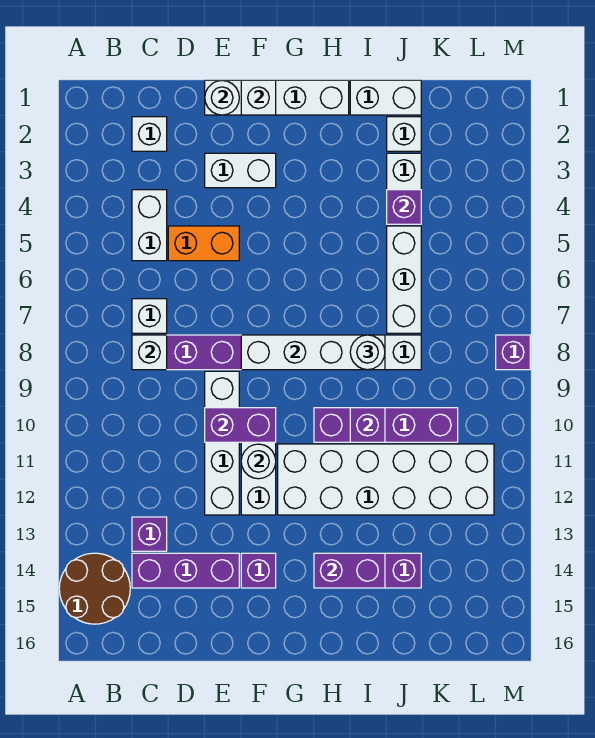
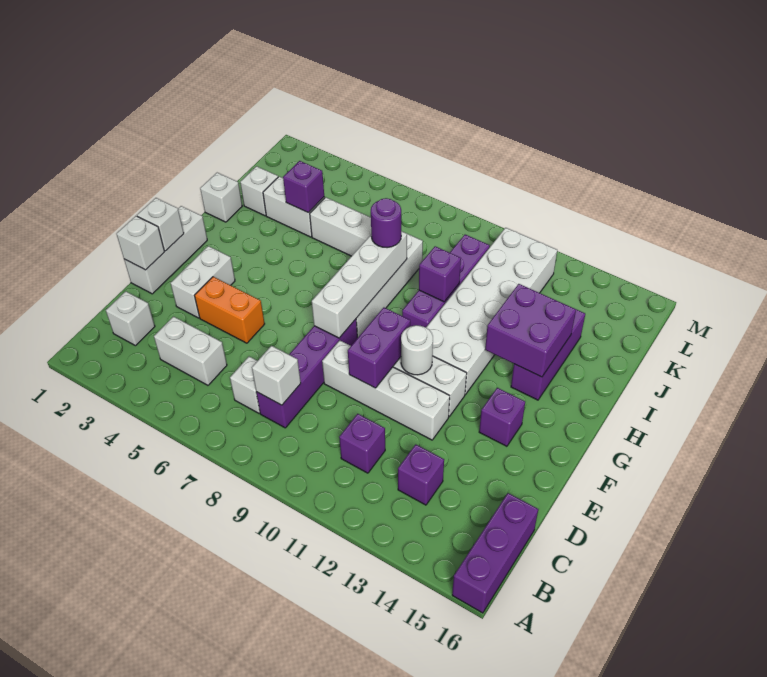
brown round brick A14:B15 level 1 -> none
purple brick C14:E14 level 1 -> purple brick A16:C16 level 1
orange brick D5:E5 level 1 -> orange brick E4:E5 level 1
white brick E1:H1 level 1 -> white brick E1:G1 level 1
white round brick E1 level 2 -> white brick E1 level 2
purple brick H14:I14 level 2 -> purple brick H13:I14 level 2
white brick I1:J1 level 1 -> white brick I1 level 1
white round brick I8 level 3 -> purple round brick I8 level 3
purple brick M8 level 1 -> purple brick C11 level 1

